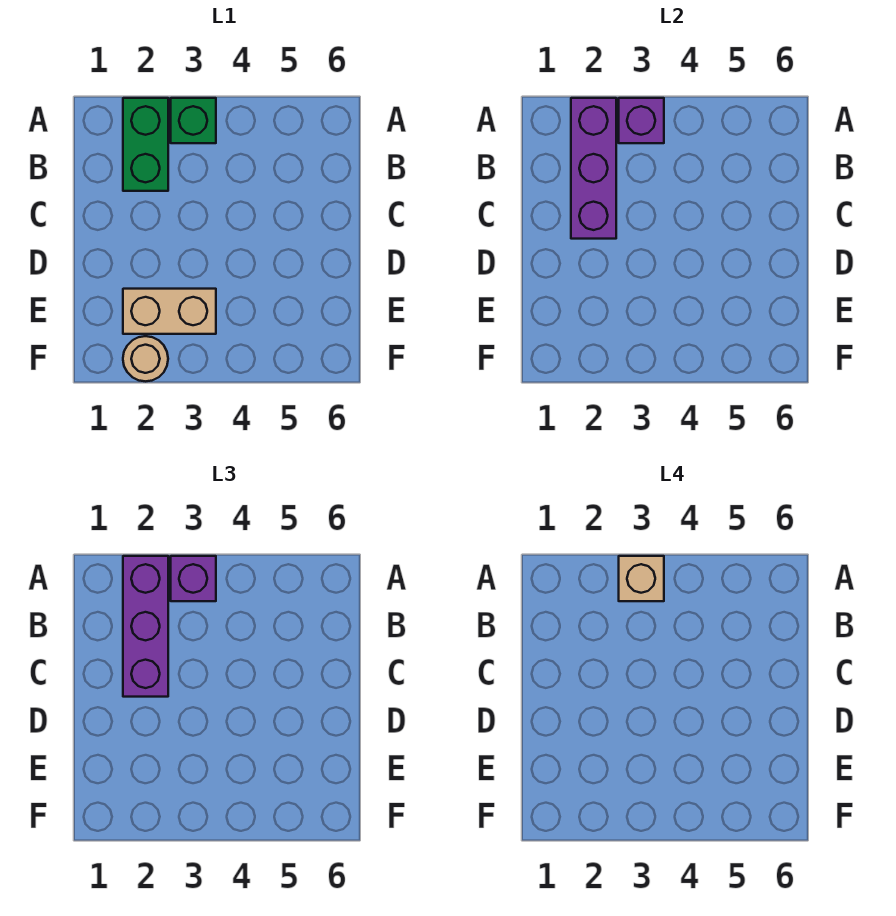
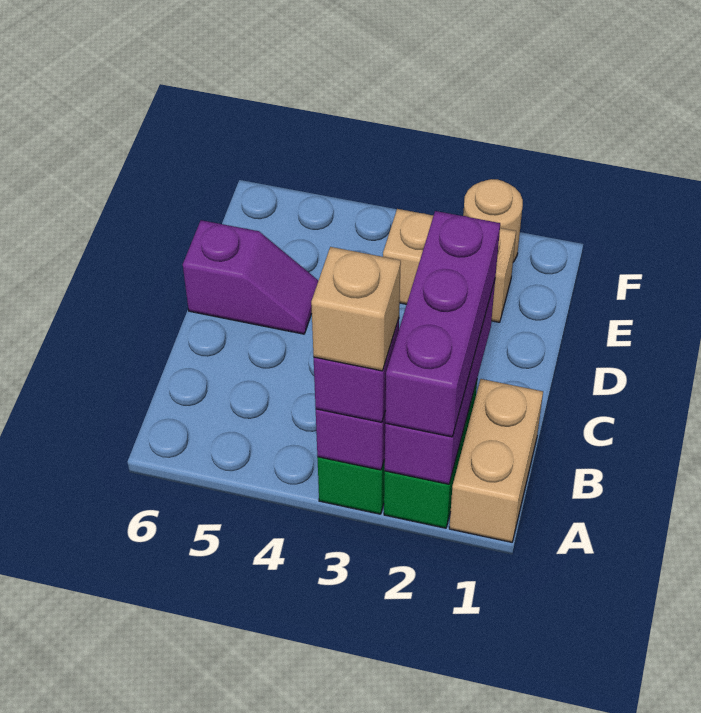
none -> tan brick A1:B1 level 1
none -> purple slope D5:D6 level 1 top 6

